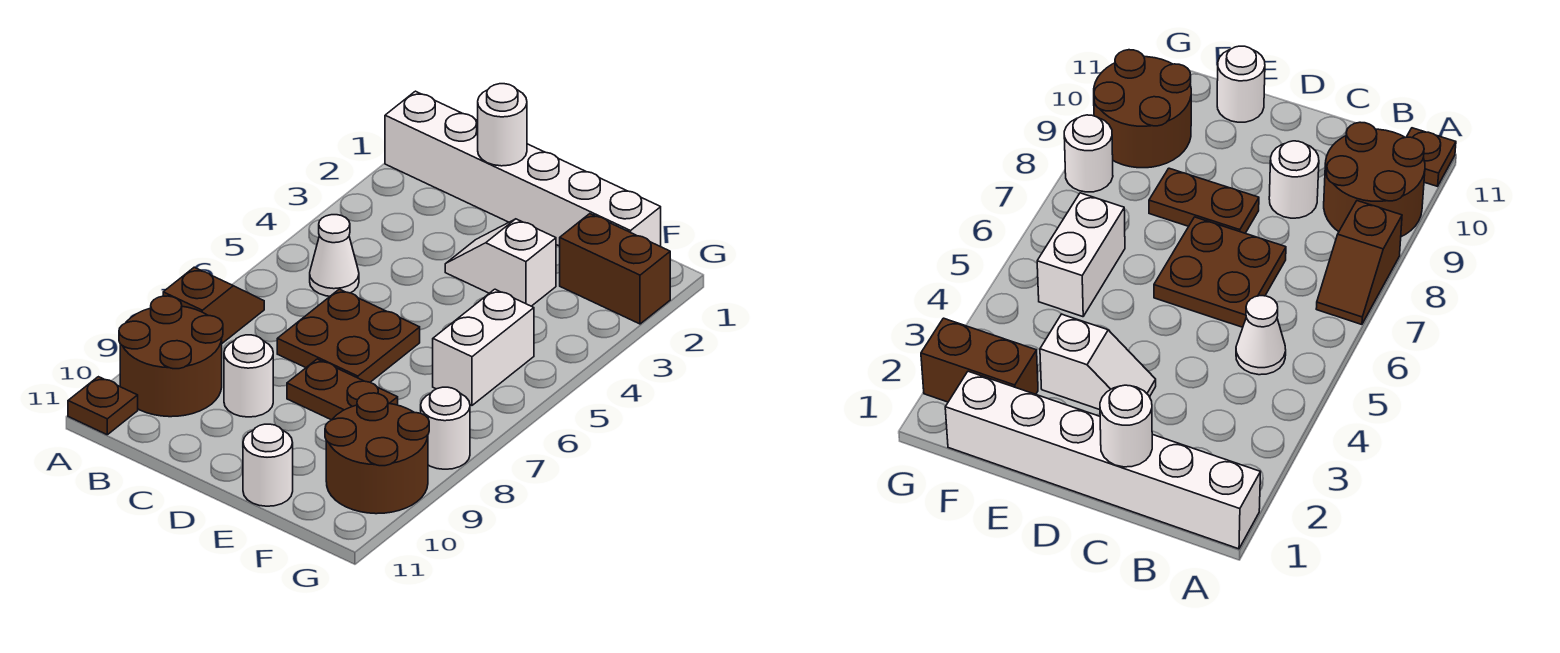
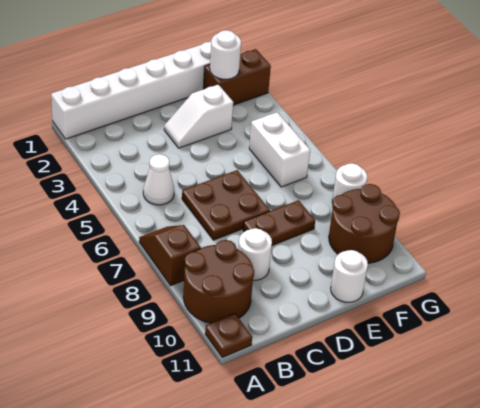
white round brick C1 level 2 -> white round brick F2 level 2

